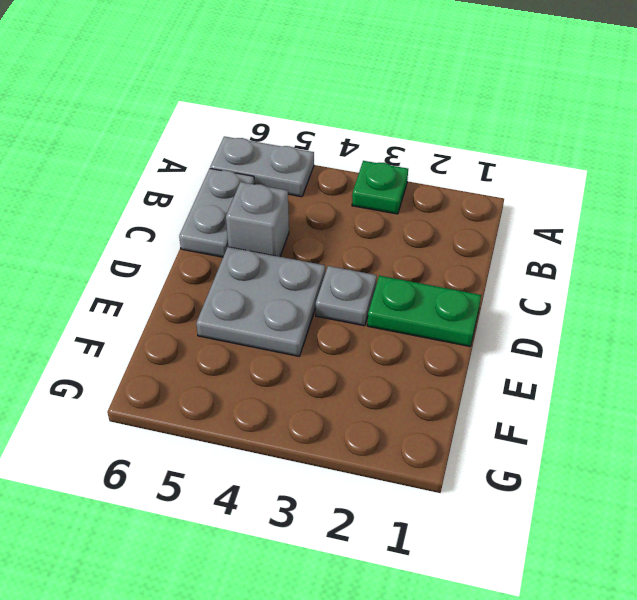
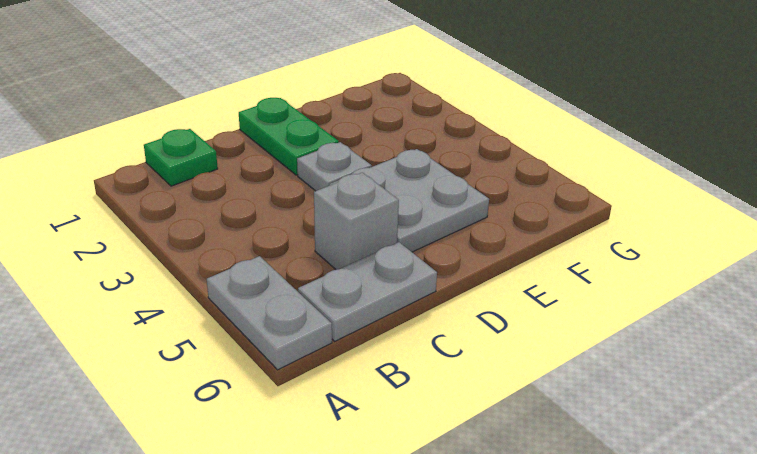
green plate A3 level 1 -> green plate B1 level 1

